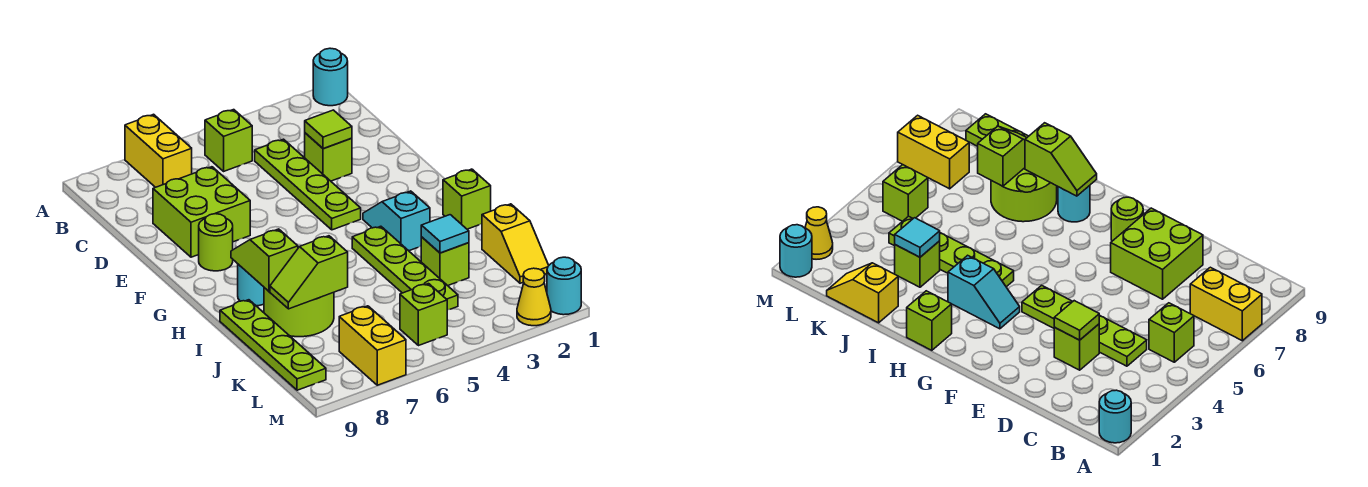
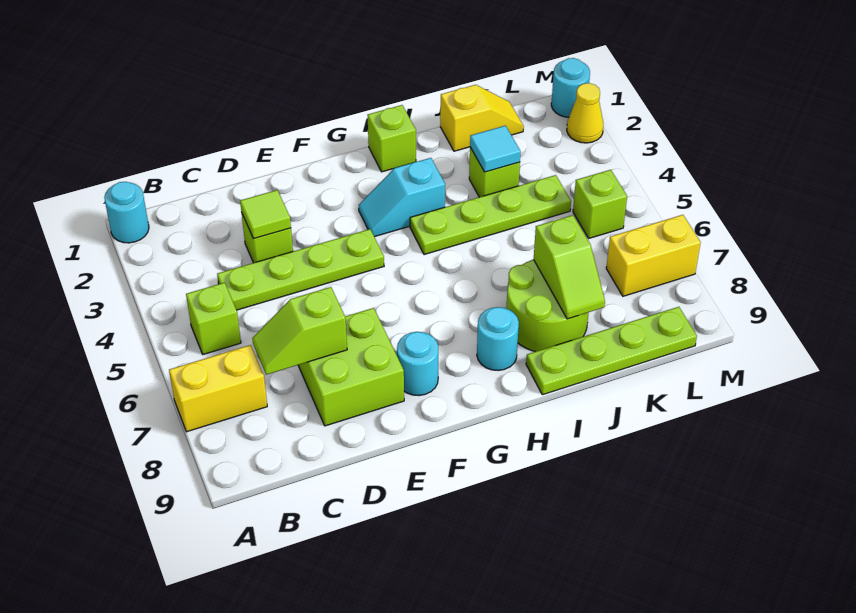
lime round brick F8 level 1 -> cyan round brick F8 level 1
lime slope H8:I8 level 2 top I -> lime slope C7:D7 level 2 top D

